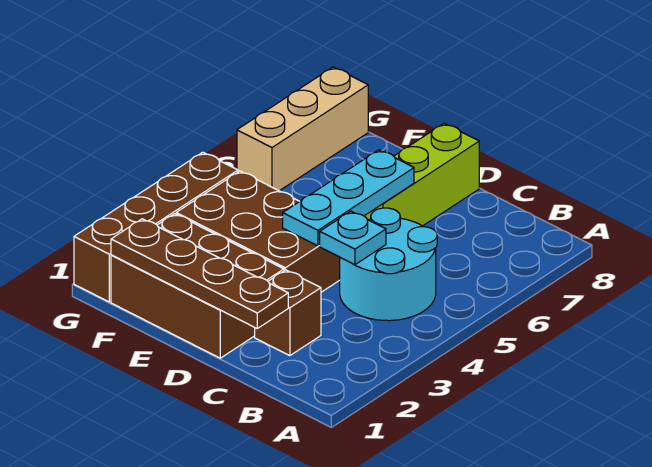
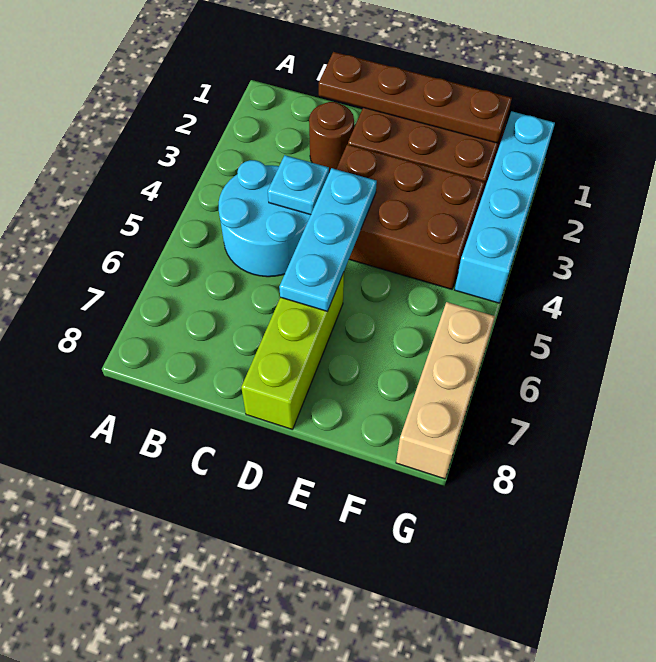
brown brick C2 level 1 -> brown round brick C2 level 1
brown brick G1:G4 level 1 -> cyan brick G1:G4 level 1

